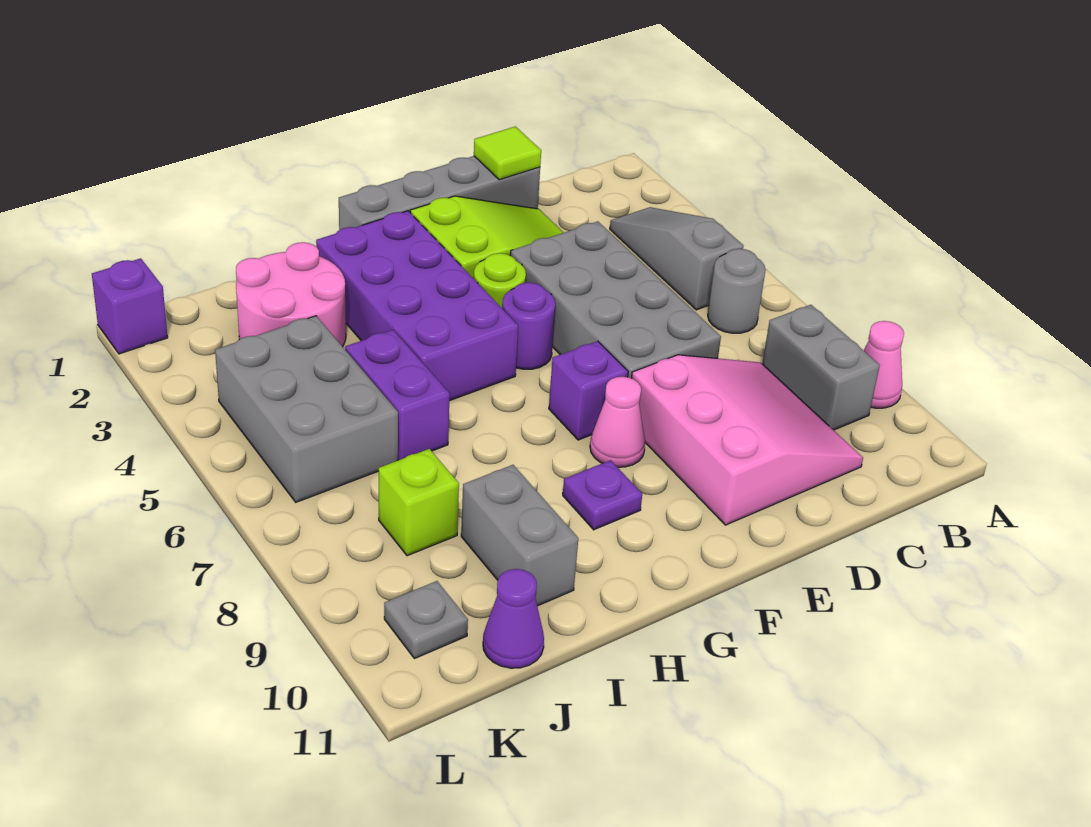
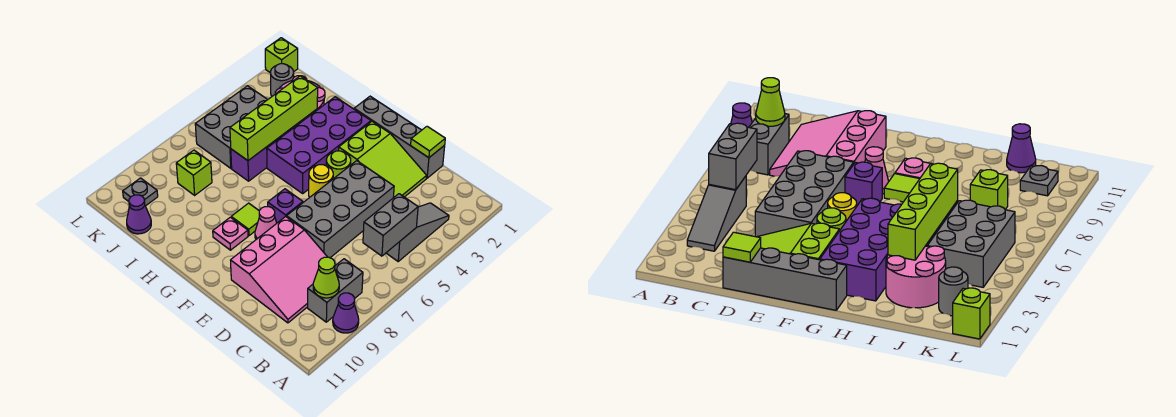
pink cone A9 level 1 -> purple cone A9 level 1
grey round brick B6 level 1 -> grey round brick K2 level 1
none -> lime cone B9 level 2
purple round brick F5 level 1 -> yellow round brick F5 level 1
none -> lime tile G8 level 1
purple plate G9 level 1 -> pink plate G9 level 1
none -> lime brick I3:I6 level 2
grey brick I9:I10 level 1 -> grey brick B5:B6 level 2
purple brick L1 level 1 -> lime brick L1 level 1

